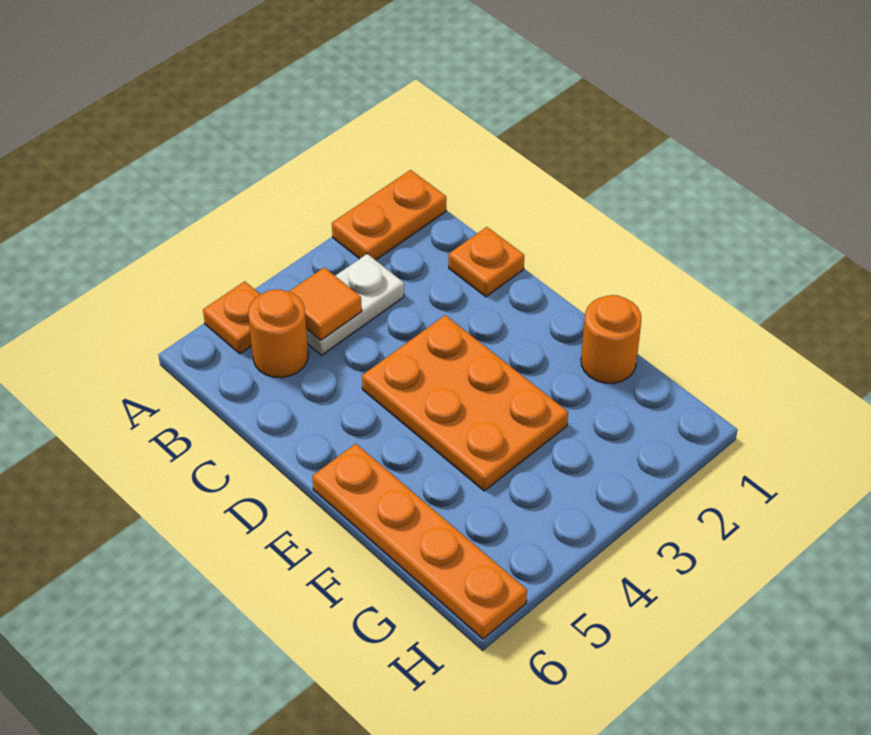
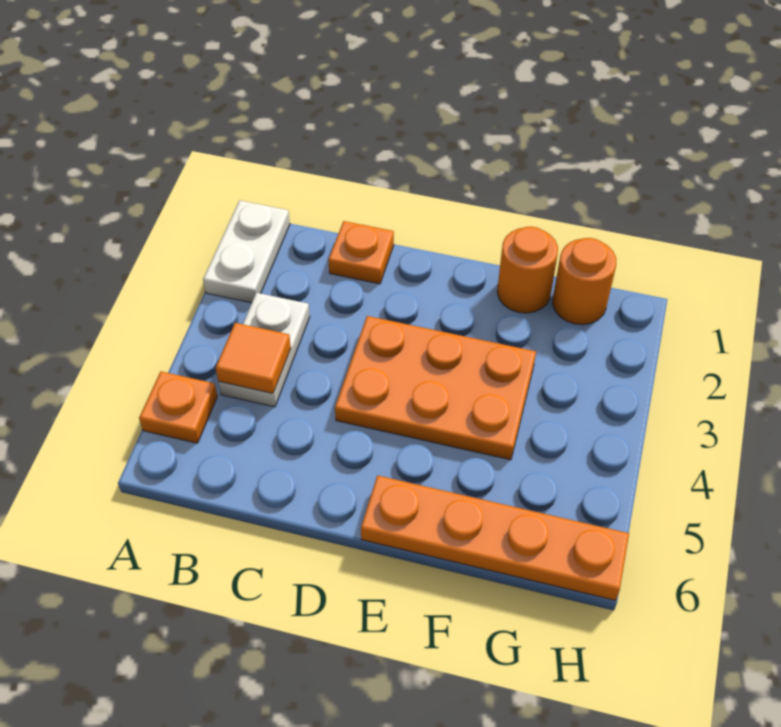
orange plate A1:A2 level 1 -> white plate A1:A2 level 1
orange round brick B5 level 1 -> orange round brick G1 level 1

